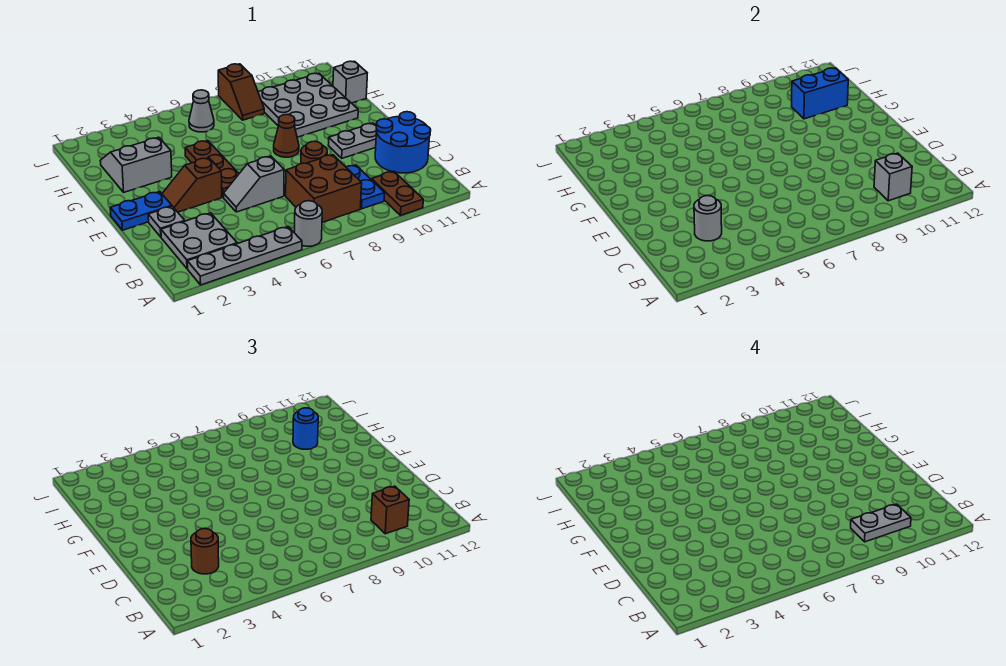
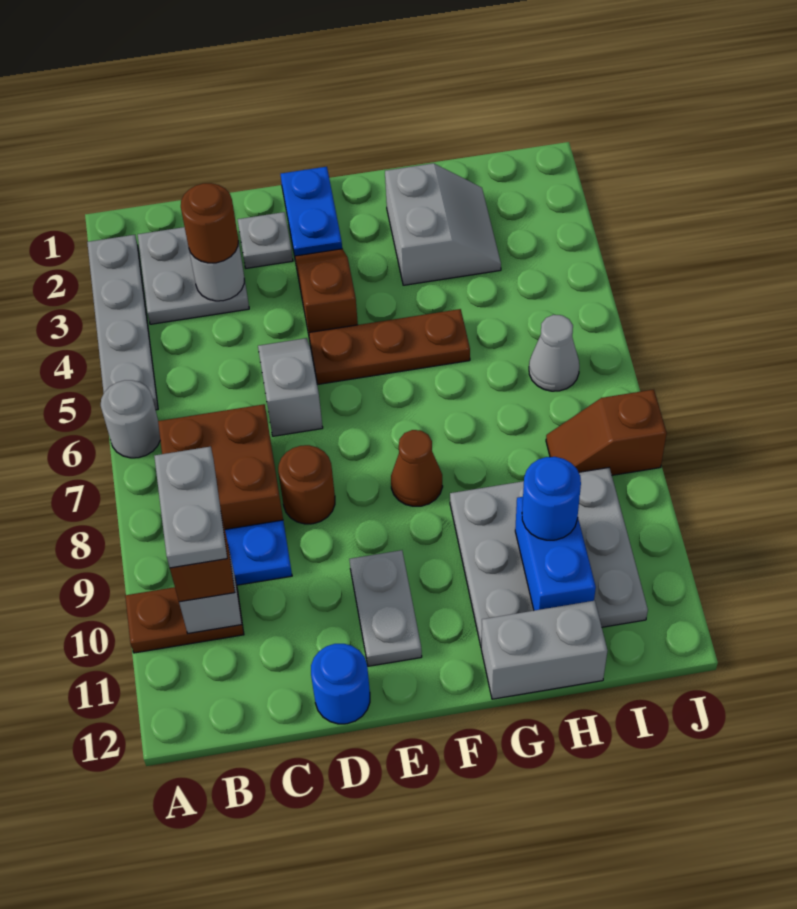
blue round brick C11:D12 level 1 -> blue round brick D12 level 1
grey brick H12 level 1 -> grey brick G12:H12 level 1

